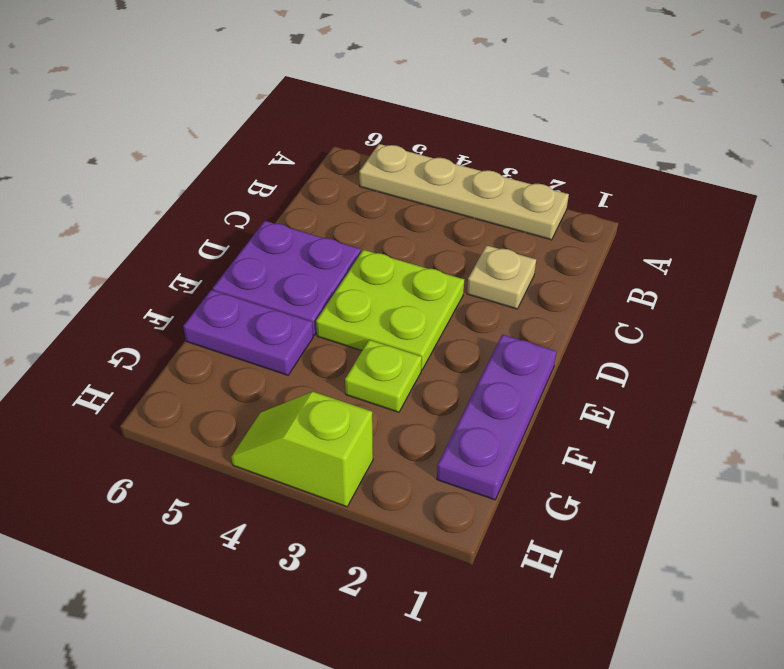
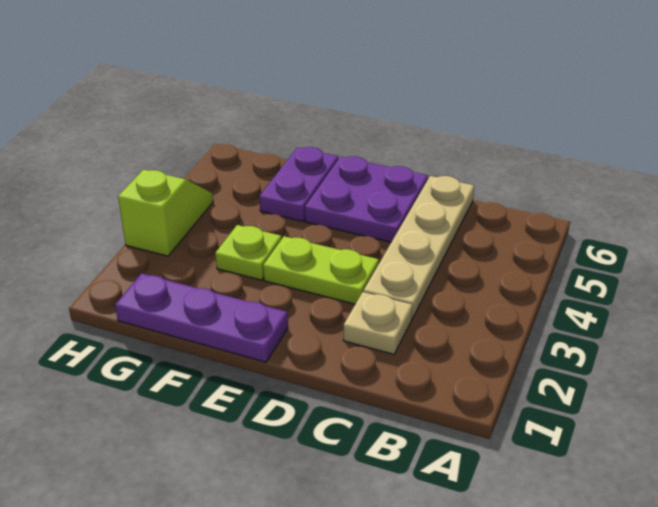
tan plate A2:A5 level 1 -> tan plate C3:C6 level 1
lime plate D3:E4 level 1 -> lime plate D3:E3 level 1

